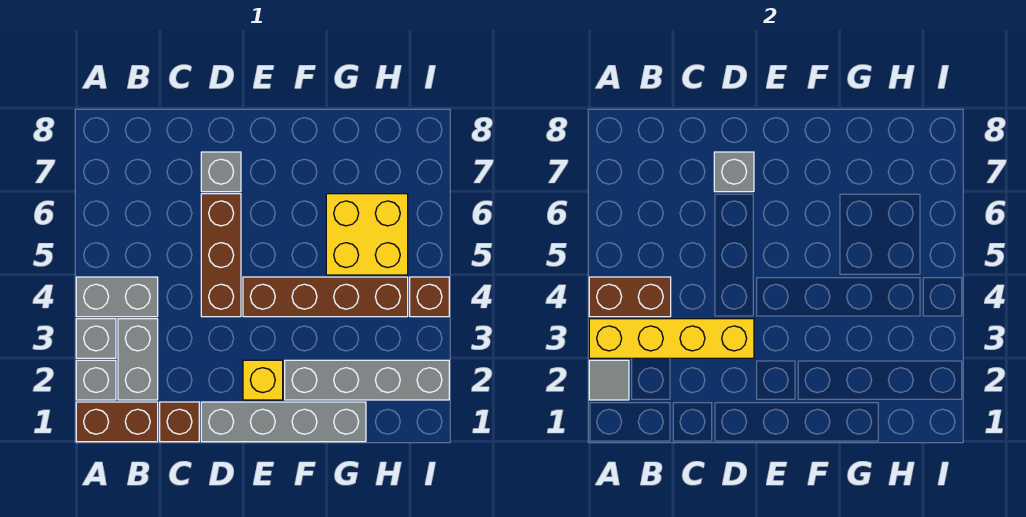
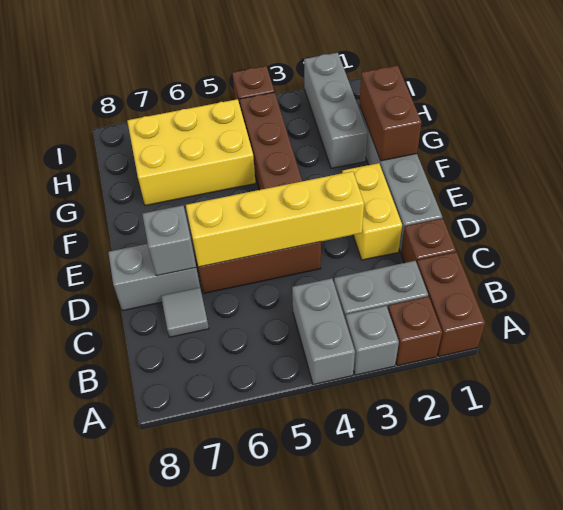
grey brick A2 level 1 -> brown brick A2 level 1
grey tile A2 level 2 -> grey tile C7 level 1
yellow brick A3:D3 level 2 -> yellow brick D3:D6 level 2
brown brick A4:B4 level 2 -> brown brick F1:G1 level 2
grey brick D7 level 1 -> grey brick D7:D8 level 1
yellow brick E2 level 1 -> yellow brick D2:E2 level 1
grey brick F2:I2 level 1 -> grey brick G2:I2 level 1
yellow brick G5:H6 level 1 -> yellow brick G5:H7 level 1

